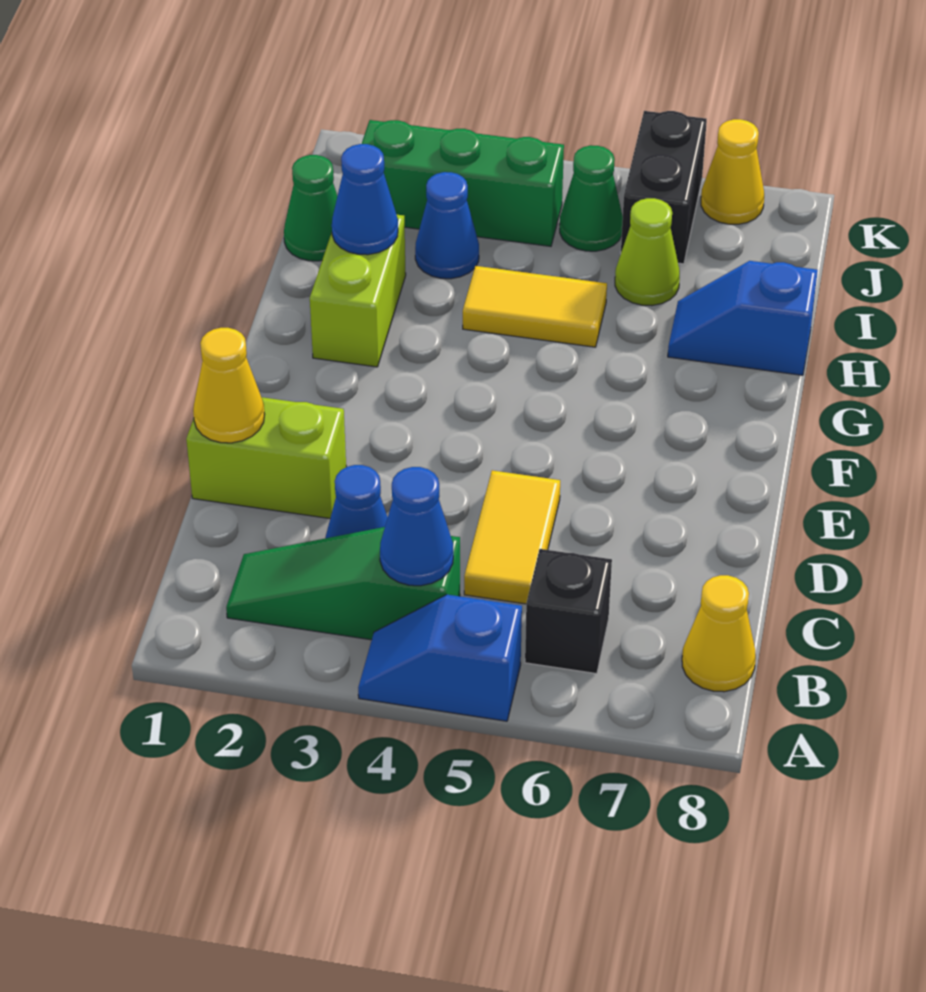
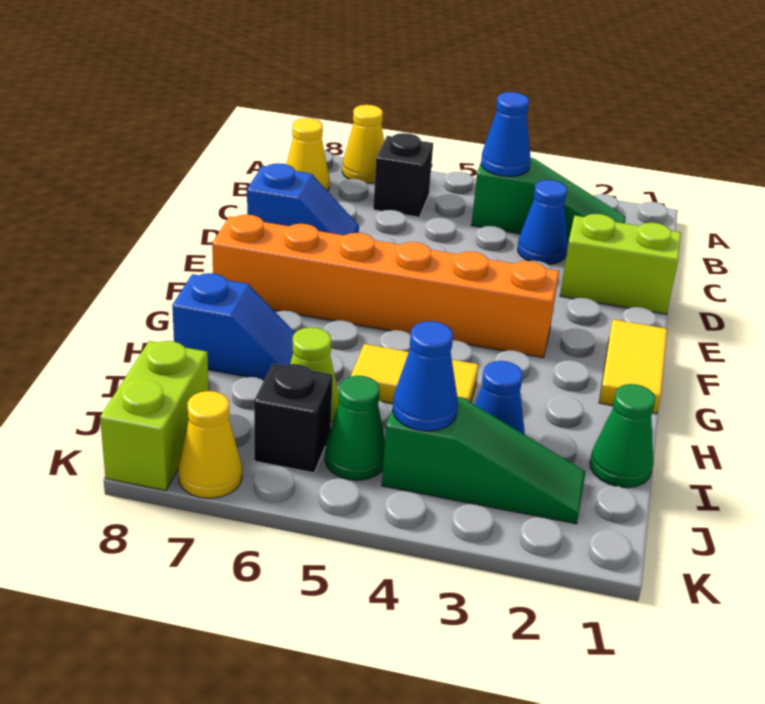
blue slope A4:A5 level 1 top 5 -> blue slope D7:D8 level 1 top 8
yellow tile C5:D5 level 1 -> yellow tile F1:G1 level 1
yellow cone D1 level 2 -> yellow cone A7 level 1
none -> orange brick F3:F8 level 1
lime brick G2:H2 level 1 -> lime brick J8:K8 level 1
blue cone H2 level 2 -> blue cone J4 level 2
green brick J2:J4 level 1 -> green slope J2:J4 level 1 top 4
black brick J6:K6 level 1 -> black brick J6 level 1

